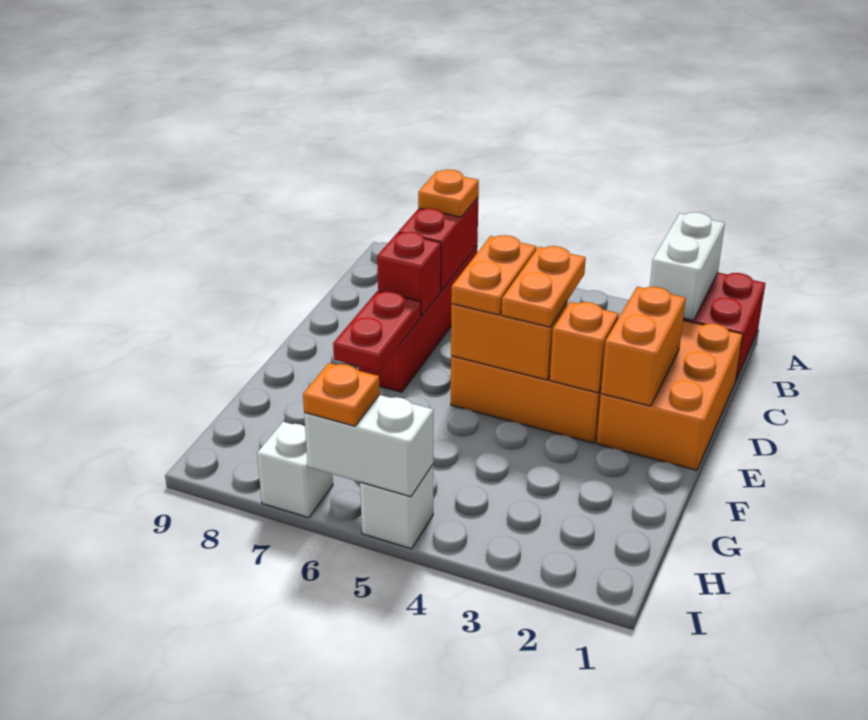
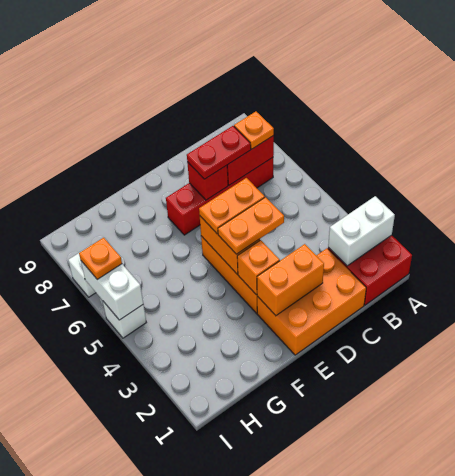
red plate E7:F7 level 2 -> red plate C7:D7 level 3

